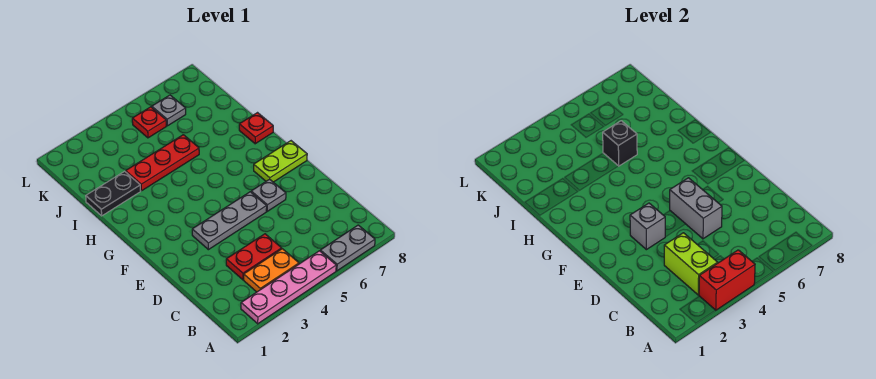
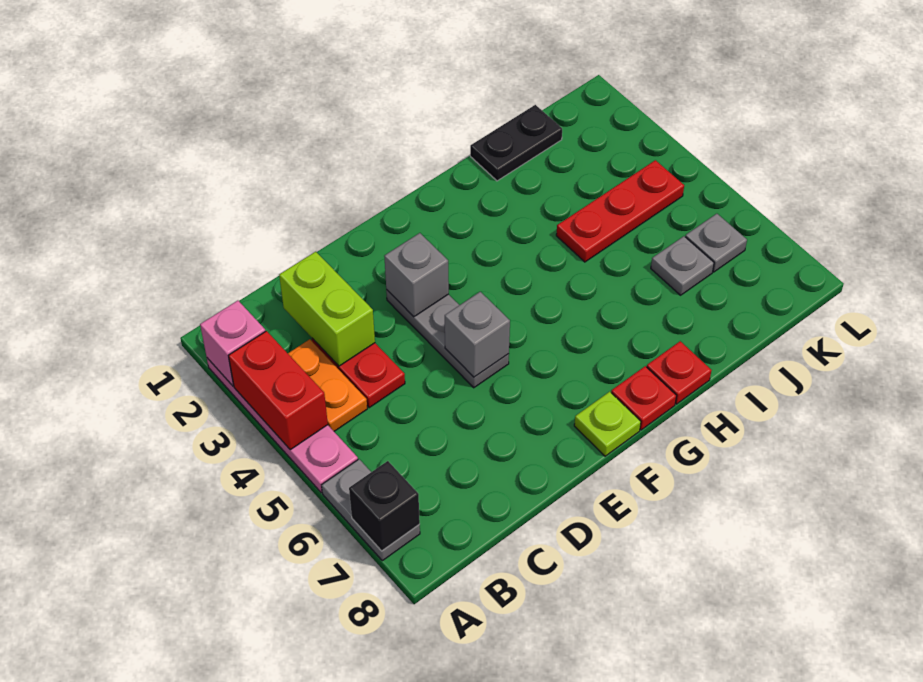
none -> pink brick A2 level 2
lime brick B3:C3 level 2 -> lime brick C2:C3 level 2
grey brick D5:E5 level 2 -> grey brick E5 level 2
grey plate E6 level 1 -> grey plate J6 level 1
lime plate F7:F8 level 1 -> lime plate F8 level 1
black plate I1:I2 level 1 -> black plate I1:J1 level 1
red plate I3:I5 level 1 -> red plate I4:K4 level 1
black brick I5 level 2 -> black brick A7 level 2
red plate K5 level 1 -> red plate G8 level 1

